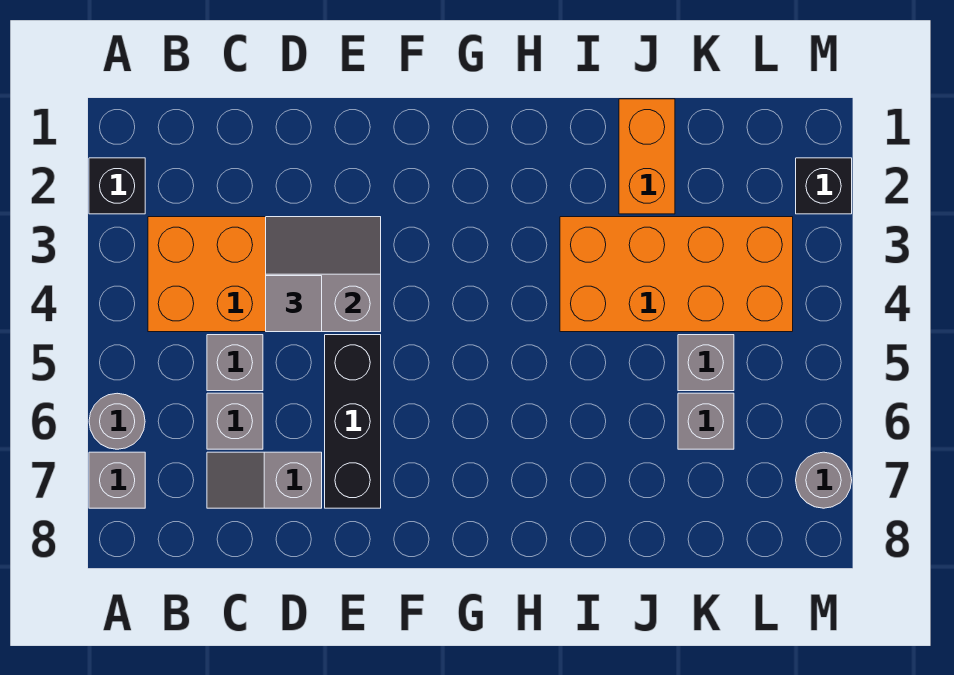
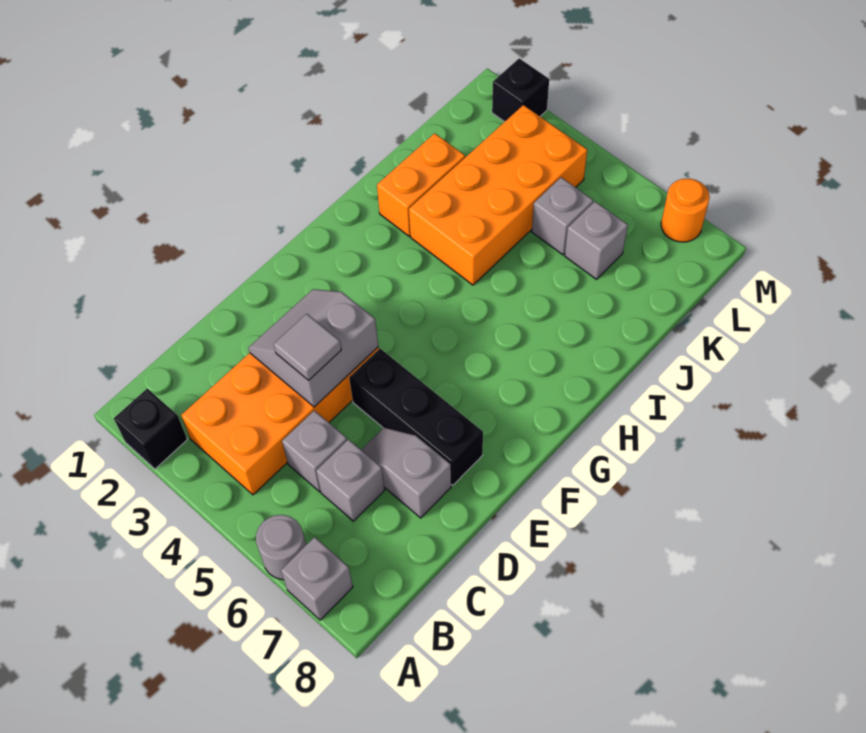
grey slope C7:D7 level 1 top D -> grey slope D6:D7 level 1 top 7
orange brick J1:J2 level 1 -> orange brick I2:J2 level 1
grey round brick M7 level 1 -> orange round brick M7 level 1

